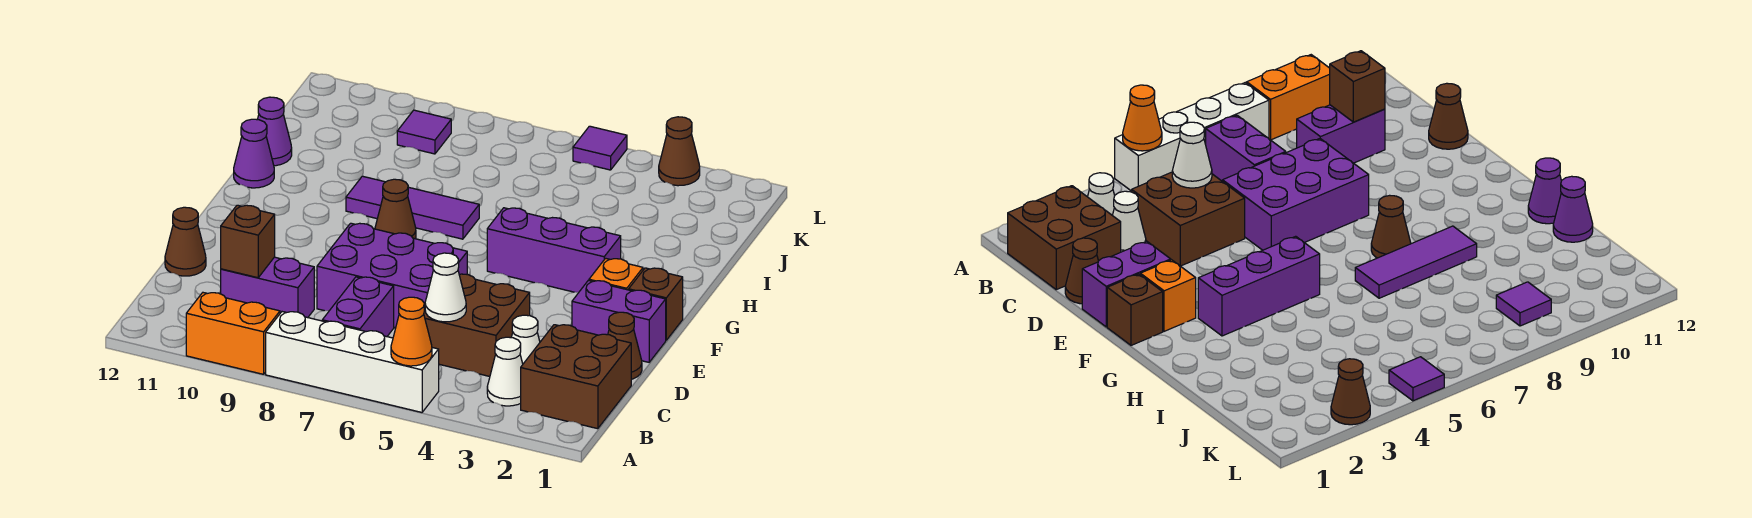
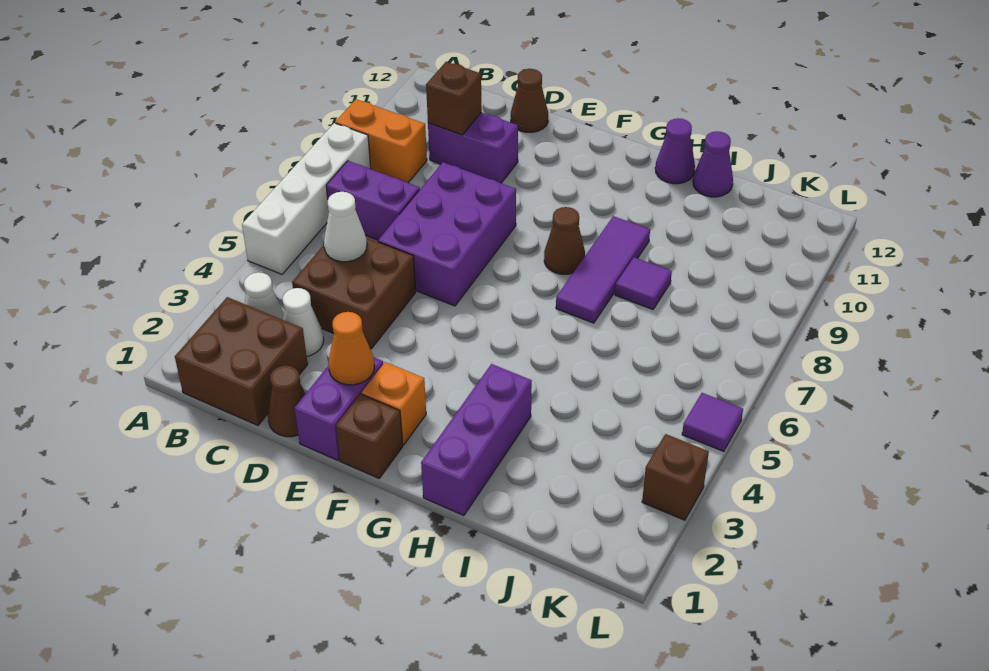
orange cone A5 level 2 -> orange cone E2 level 2
orange brick A9:A10 level 1 -> orange brick A9:B9 level 1
purple brick C9:C10 level 1 -> purple brick C10:D10 level 1
purple brick G3:G5 level 1 -> purple brick H1:H3 level 1
purple tile K9 level 1 -> purple tile I8 level 1
brown cone L3 level 1 -> brown brick L3 level 1

